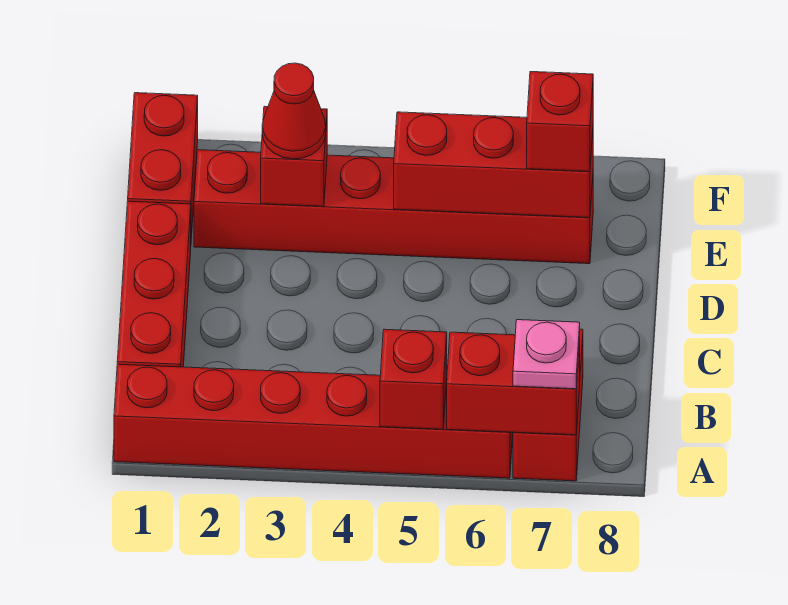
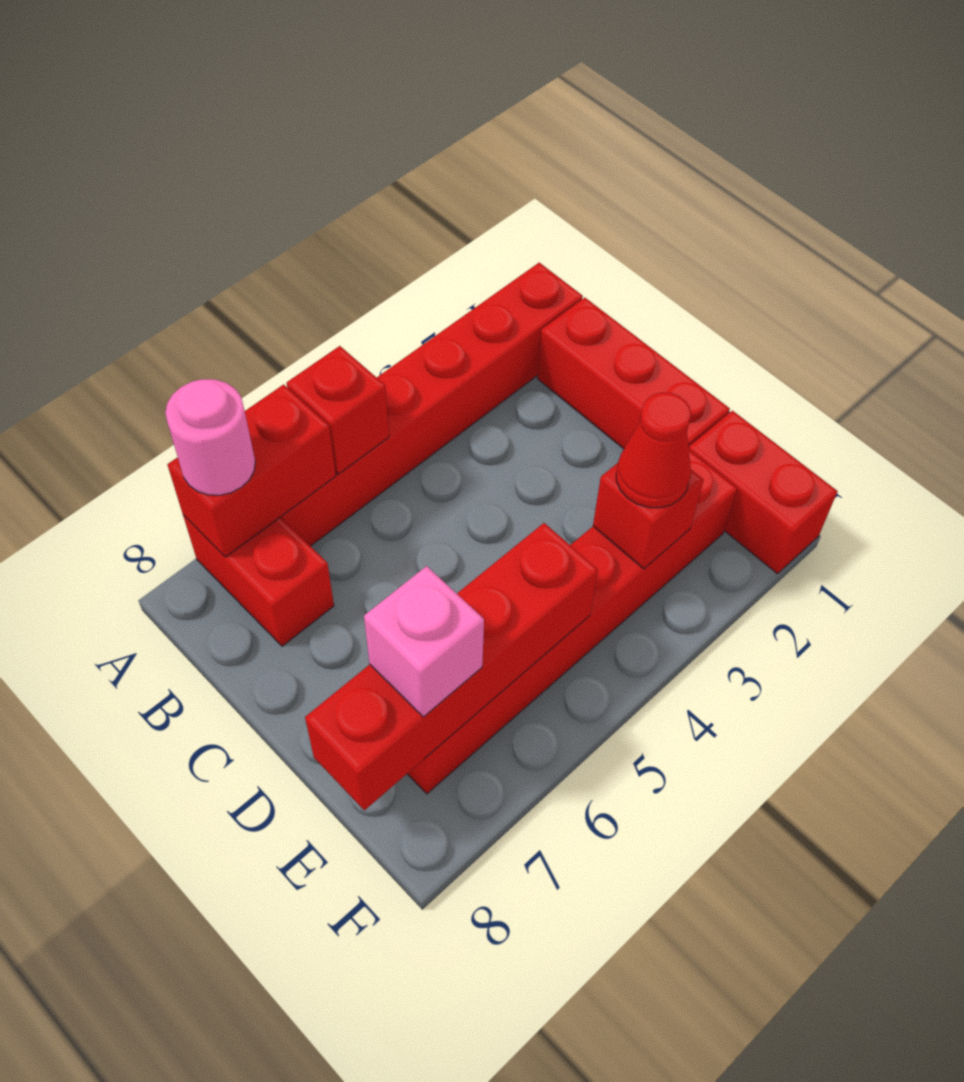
pink plate A7 level 3 -> pink round brick A7 level 3
red brick E5:E7 level 2 -> red brick E5:E8 level 2
red brick E7 level 3 -> pink brick E7 level 3

